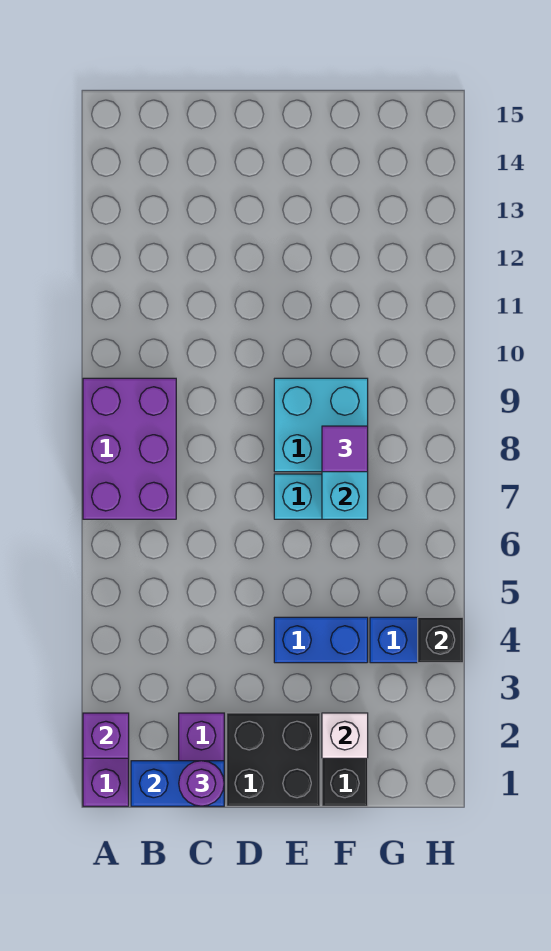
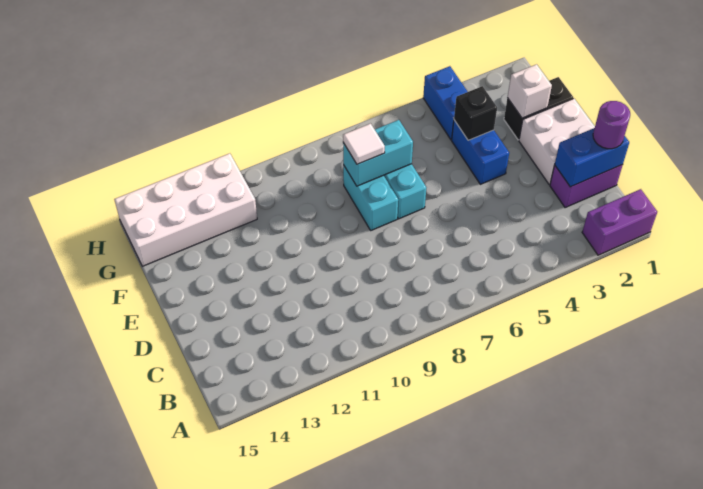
purple brick A2 level 2 -> none
purple brick A7:B9 level 1 -> none
blue brick B1:C1 level 2 -> blue brick C1:C2 level 2
black brick D1:E2 level 1 -> white brick D1:E2 level 1
cyan brick E8:F9 level 1 -> cyan brick E8:F8 level 1
purple tile F8 level 3 -> white tile F8 level 3
none -> white brick G12:H15 level 1
black brick H4 level 2 -> black brick F4 level 2

